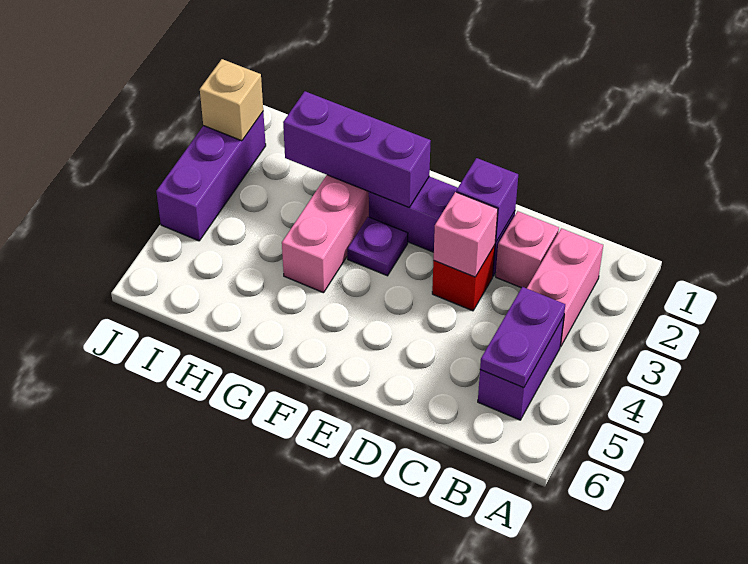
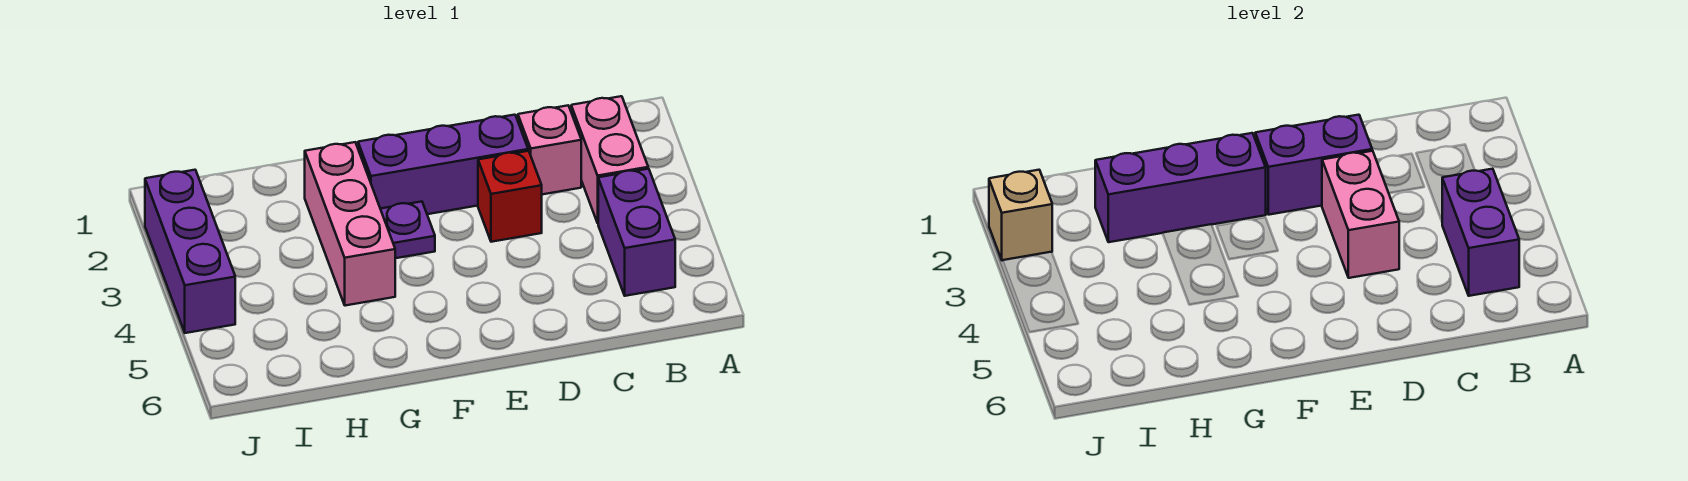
purple plate B4:B5 level 2 -> purple brick B4:B5 level 2
purple brick D2 level 2 -> purple brick D2:E2 level 2
pink brick D3 level 2 -> pink brick D3:D4 level 2

